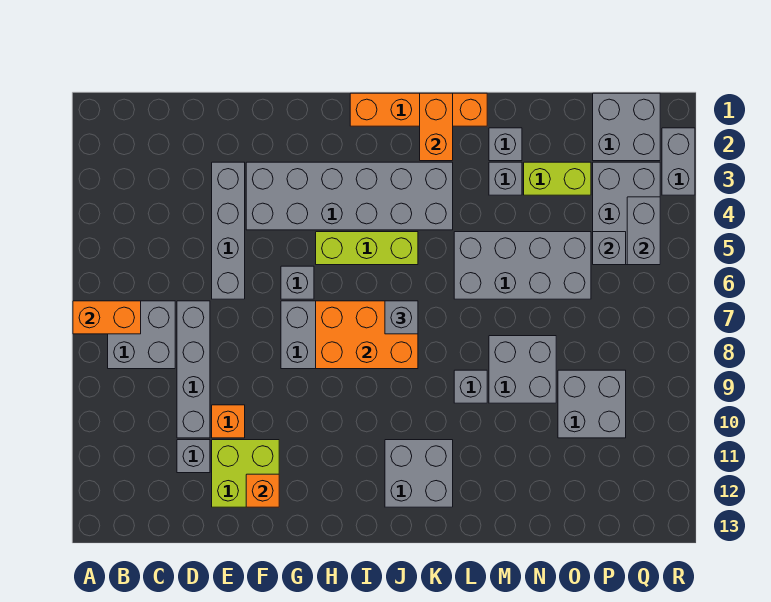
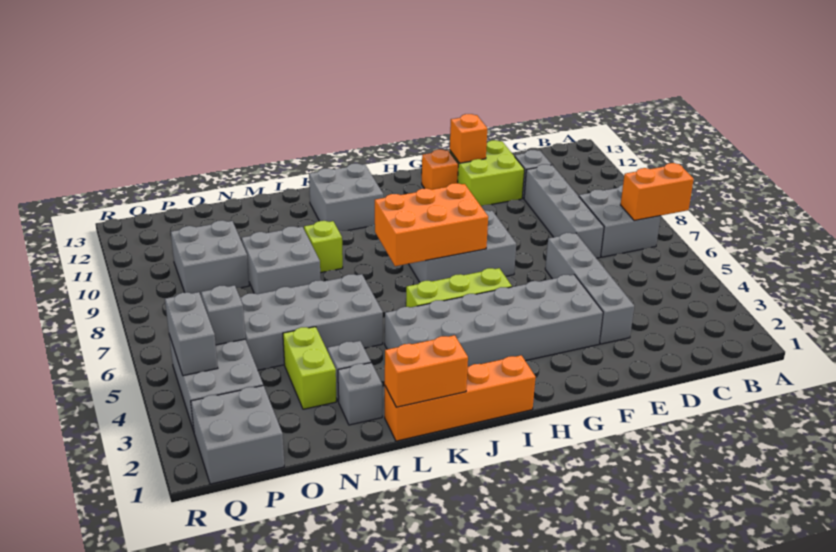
orange brick E10 level 1 -> orange brick G12 level 1
grey brick G6 level 1 -> none
grey brick J7 level 3 -> none
orange brick K1:K2 level 2 -> orange brick K1:L1 level 2
grey brick L9 level 1 -> lime brick L9 level 1
lime brick N3:O3 level 1 -> lime brick N3:N4 level 1
grey brick R2:R3 level 1 -> none

